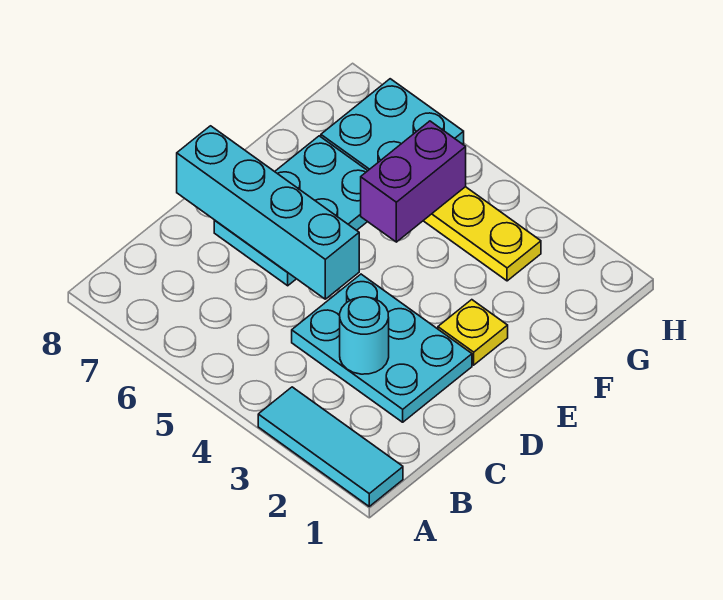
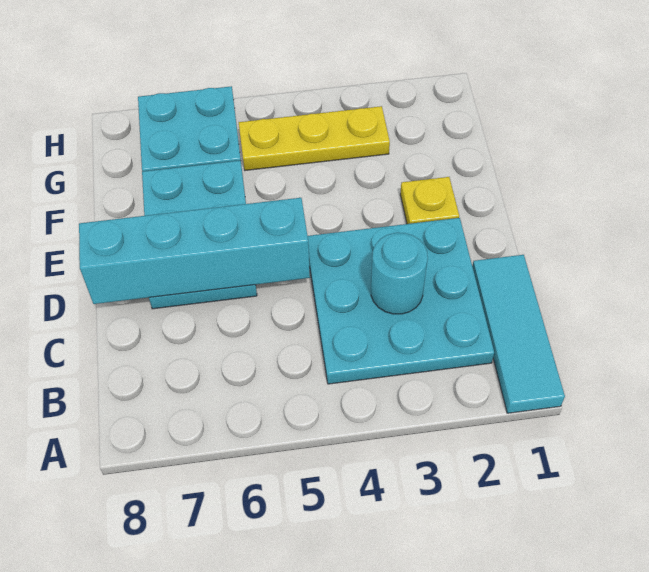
cyan tile A1:A3 level 1 -> cyan tile A1:C1 level 1
cyan plate C2:D4 level 1 -> cyan plate B2:D4 level 1
purple brick F5:G5 level 2 -> none

